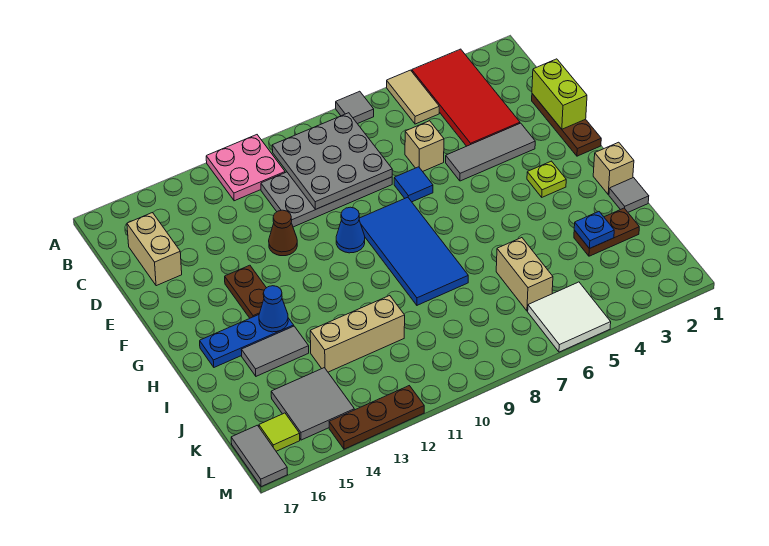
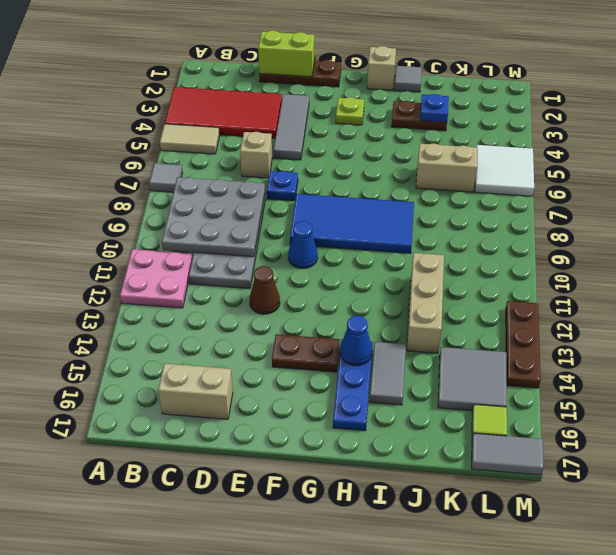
blue tile E7 level 1 -> blue plate E7 level 1
brown plate J2:J3 level 1 -> brown plate I3:J3 level 1

